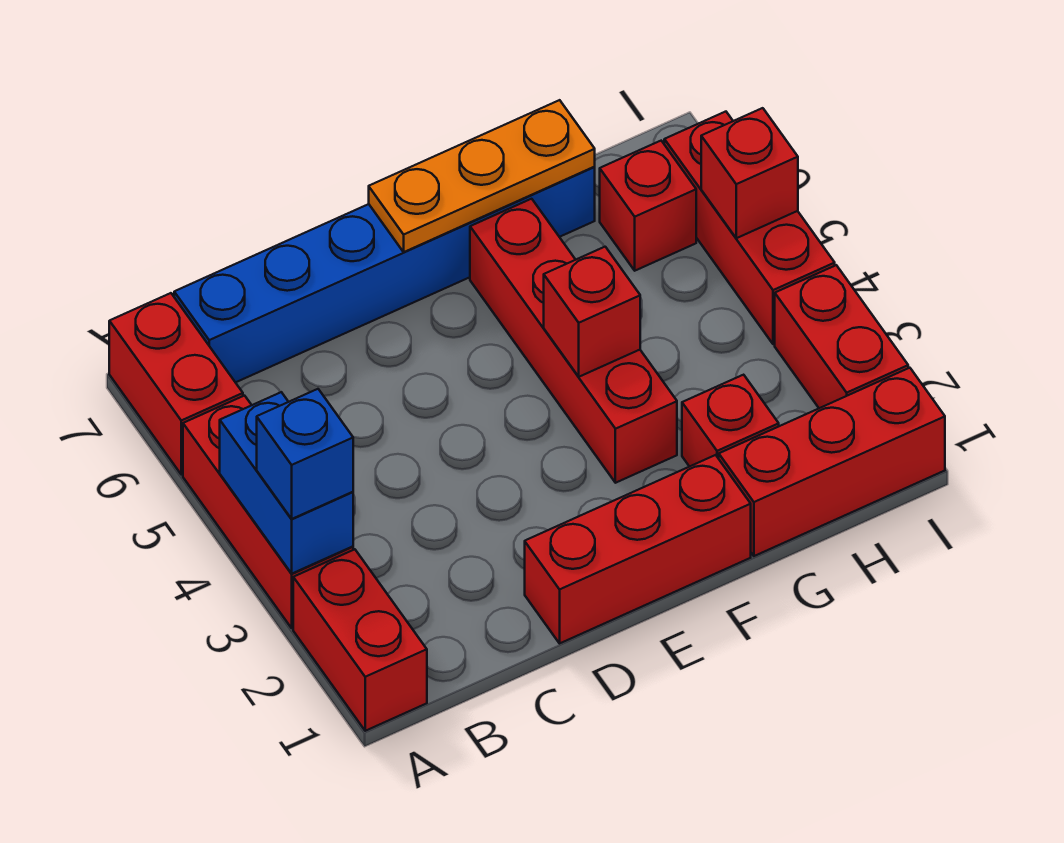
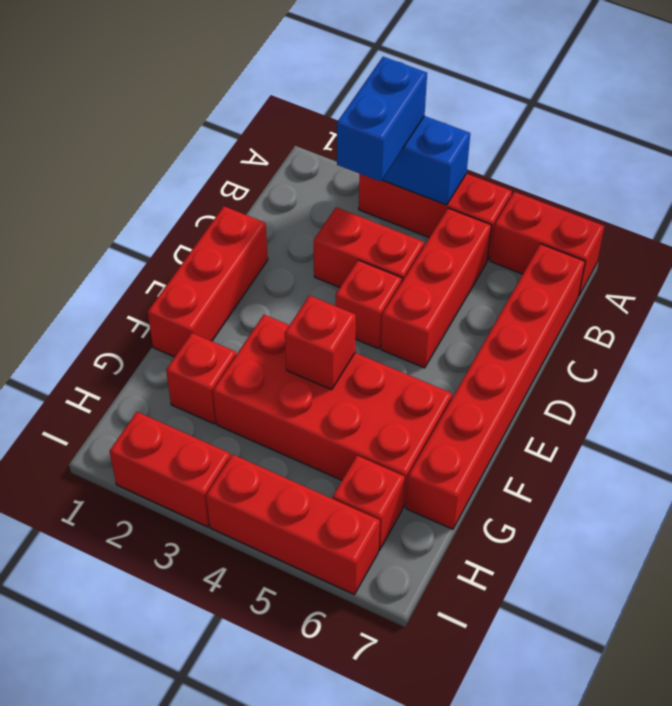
red brick A1:A2 level 1 -> red brick C3:C4 level 1
blue brick A3 level 3 -> blue brick A3:B3 level 3
blue brick B7:G7 level 1 -> red brick B7:G7 level 1
orange plate E7:G7 level 2 -> none
red brick F3:F6 level 1 -> red brick F3:G6 level 1
red brick G1:I1 level 1 -> red brick B5:D5 level 1
red brick I5 level 2 -> red brick D4 level 1

